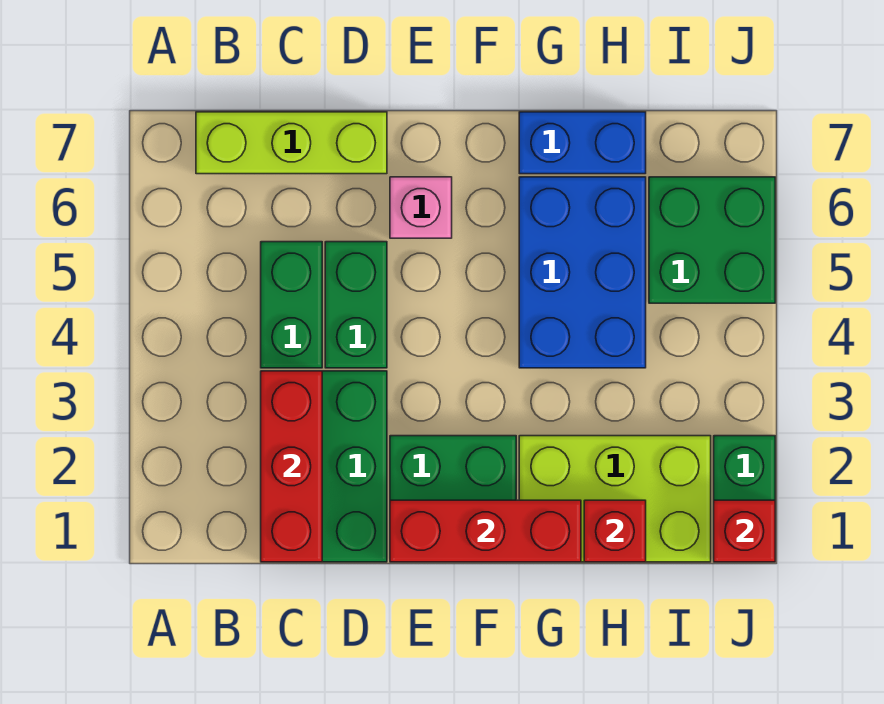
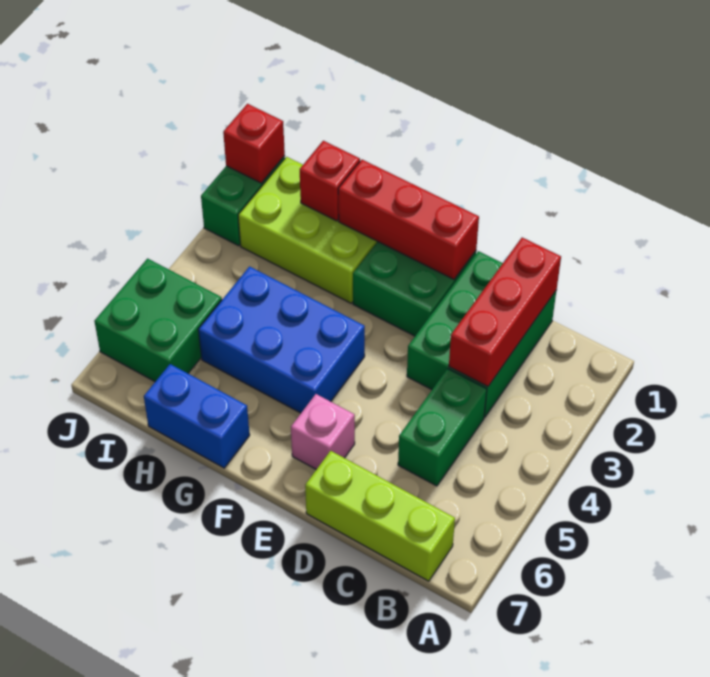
green brick D4:D5 level 1 -> none
blue brick G4:H6 level 1 -> blue brick F4:H5 level 1

